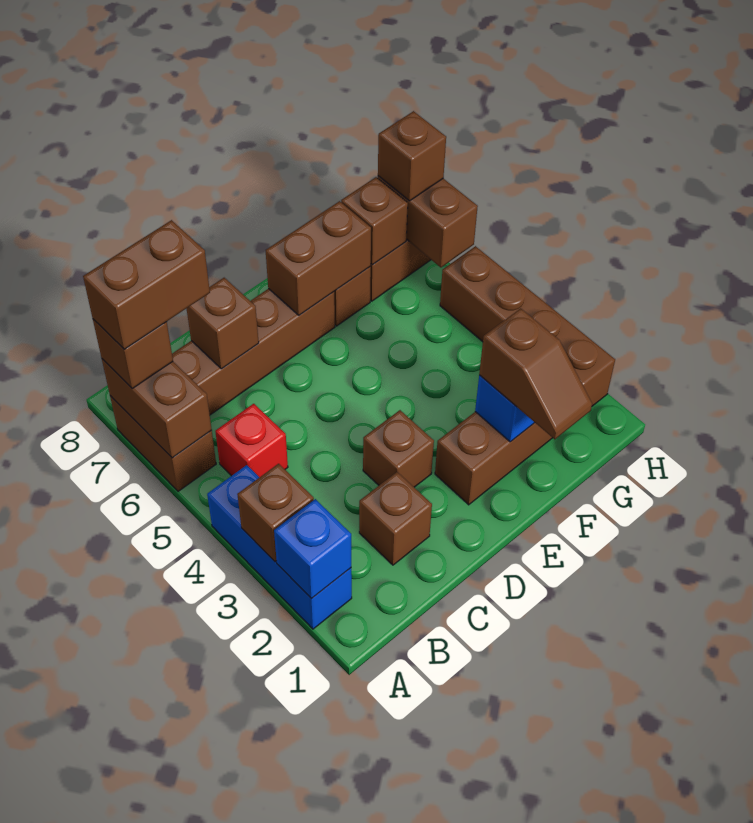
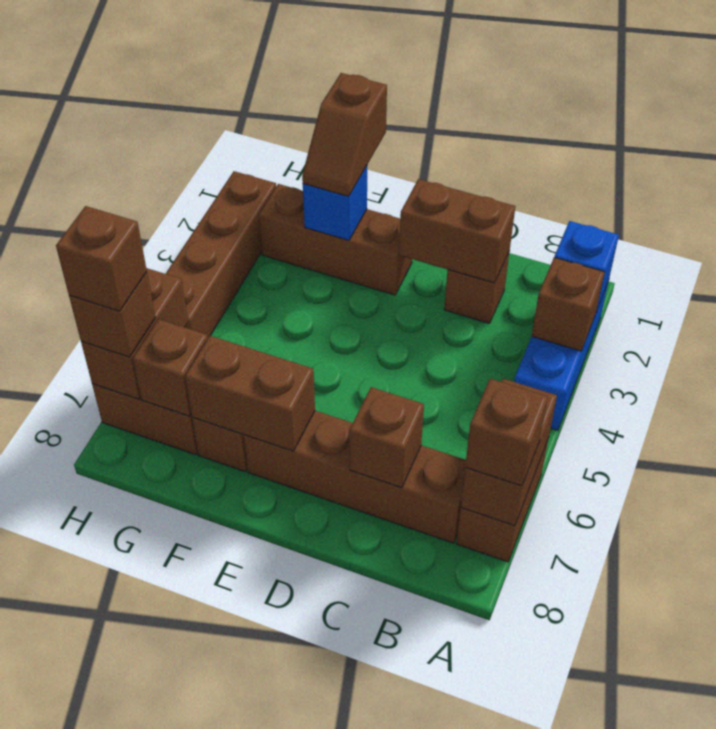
brown brick A7:B7 level 4 -> brown brick C2:D2 level 2
red brick B5 level 1 -> none
brown brick D3 level 1 -> brown brick H7 level 4
brown slope F1:F2 level 3 top 2 -> brown slope F1:F2 level 3 top 1

